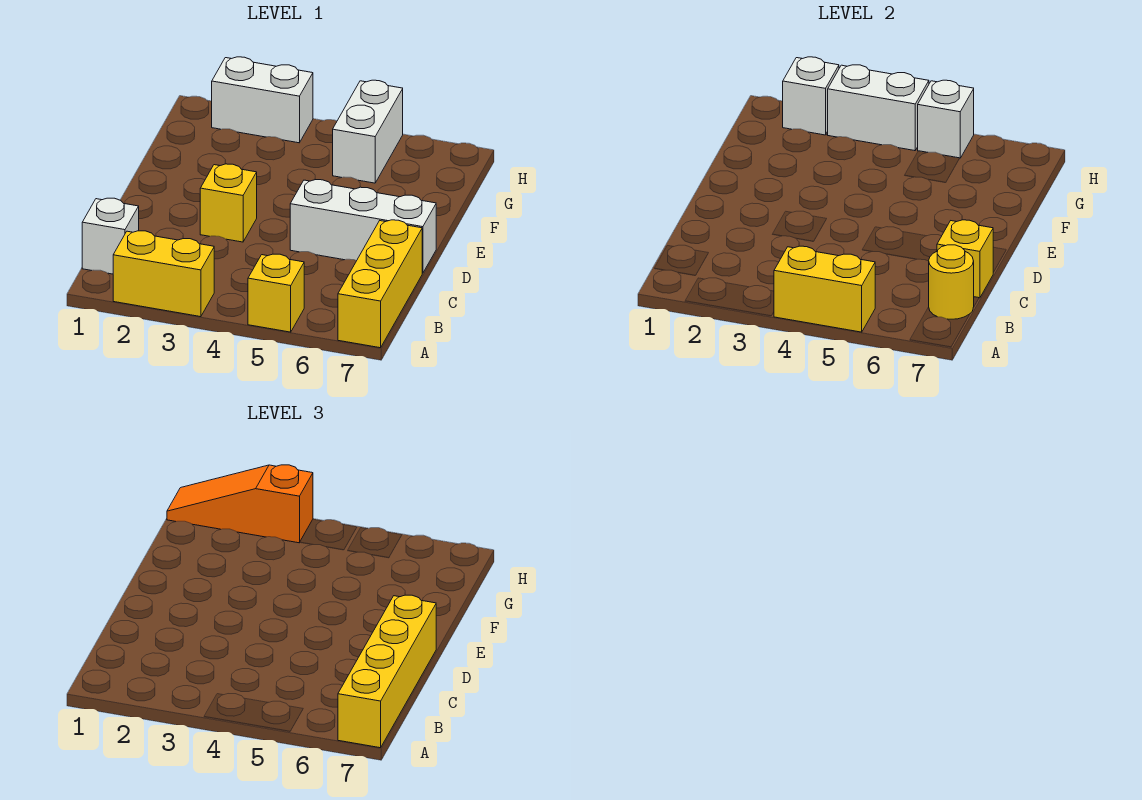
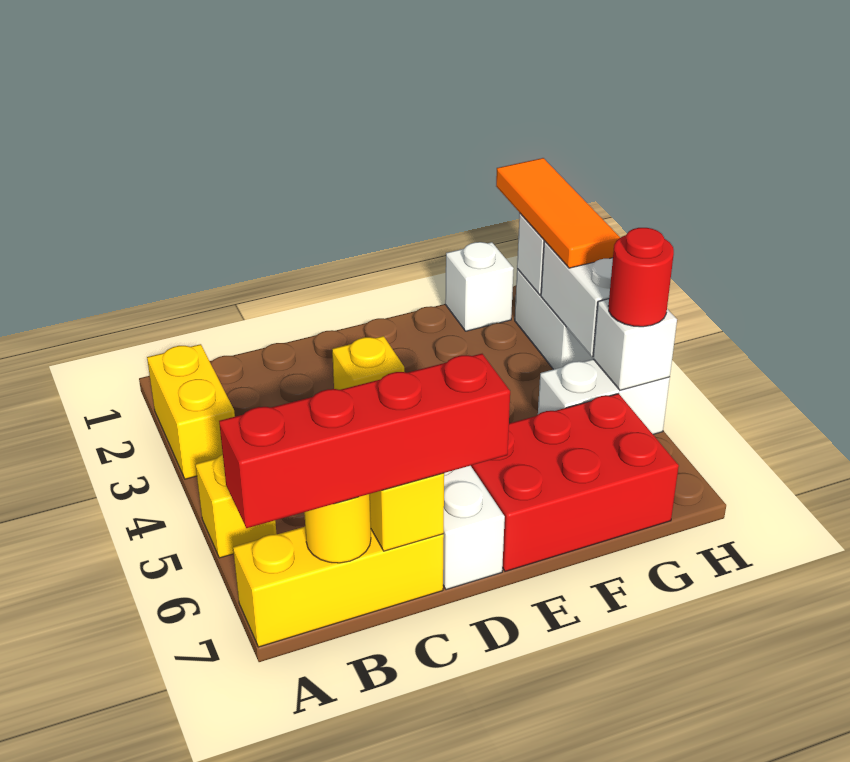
yellow brick A4:A5 level 2 -> none
yellow brick A7:D7 level 3 -> red brick A7:D7 level 3
white brick B1 level 1 -> white brick G1 level 1
none -> red brick E6:G7 level 1
orange slope H1:H3 level 3 top 3 -> orange tile H1:H3 level 3
none -> red round brick H5 level 3

